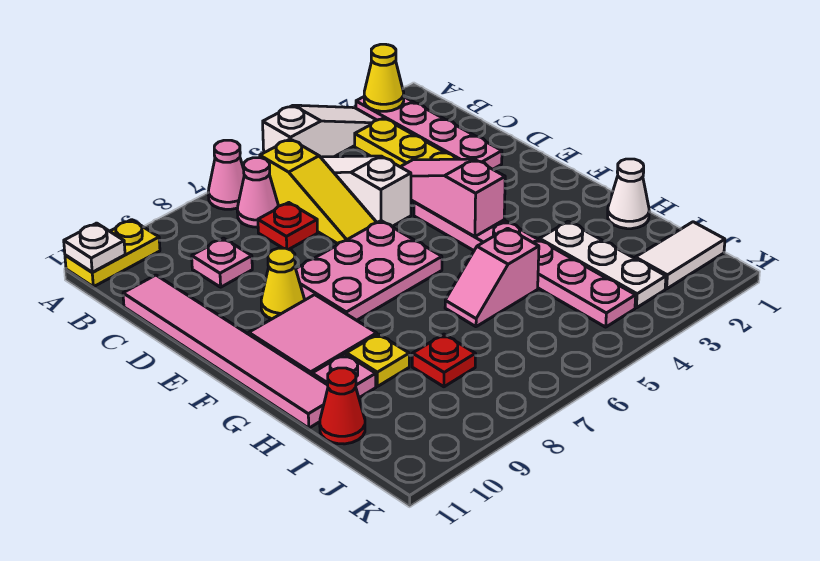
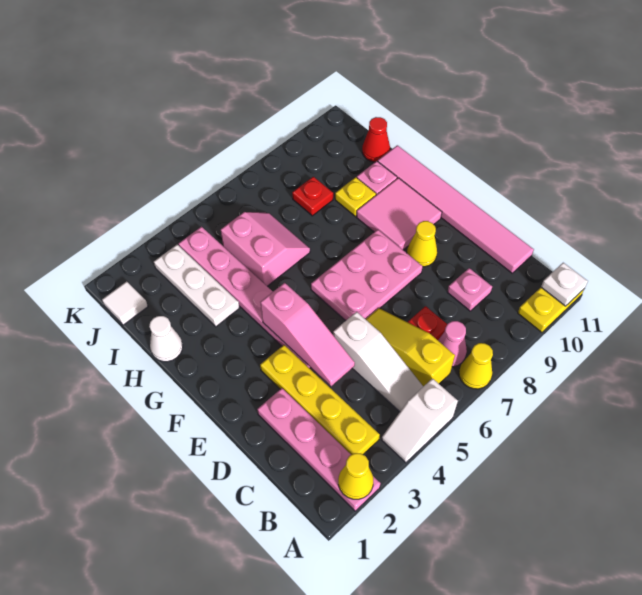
white slope A3:A5 level 1 top 5 -> white slope A4:A5 level 1 top 5
pink cone A7 level 1 -> yellow cone A7 level 1
pink slope H5:H6 level 1 top 5 -> pink slope H5:I6 level 1 top 5
white tile J1:J2 level 1 -> white tile J1 level 1

